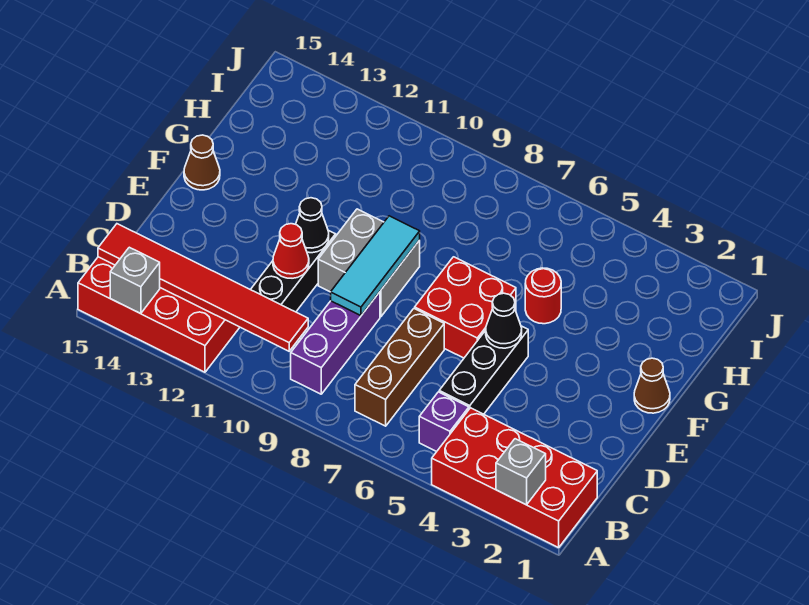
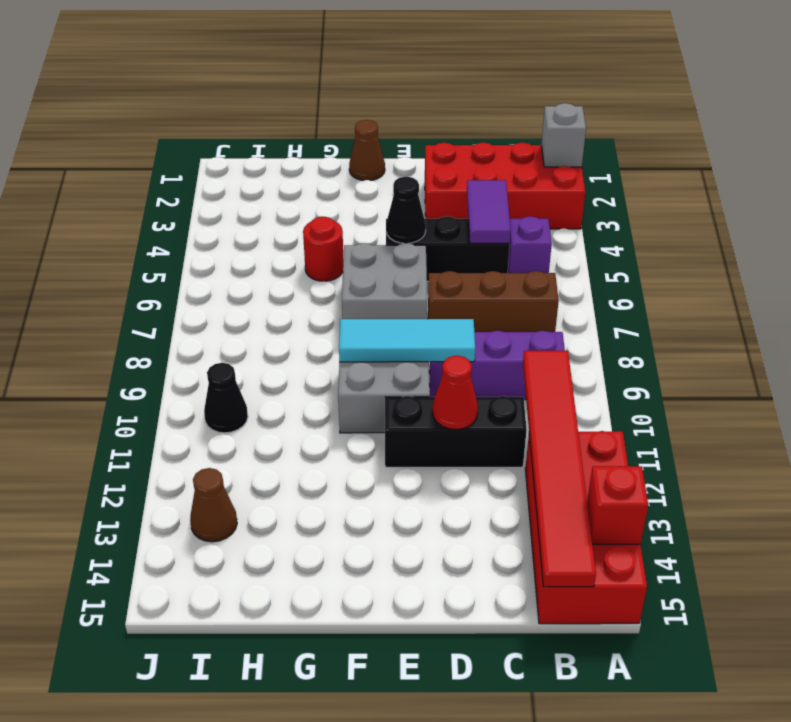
red brick A1:B4 level 1 -> red brick A2:D3 level 1
grey brick A14 level 2 -> red brick A14 level 2
none -> purple tile C4:C5 level 2
red brick E6:F7 level 1 -> grey brick E6:F7 level 1
black cone E11 level 2 -> black cone I10 level 1
brown cone F15 level 1 -> brown cone I13 level 1

